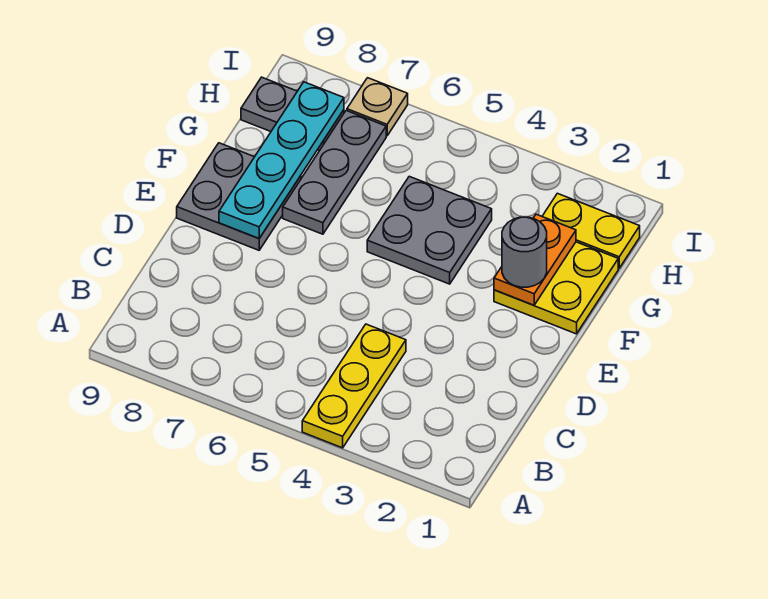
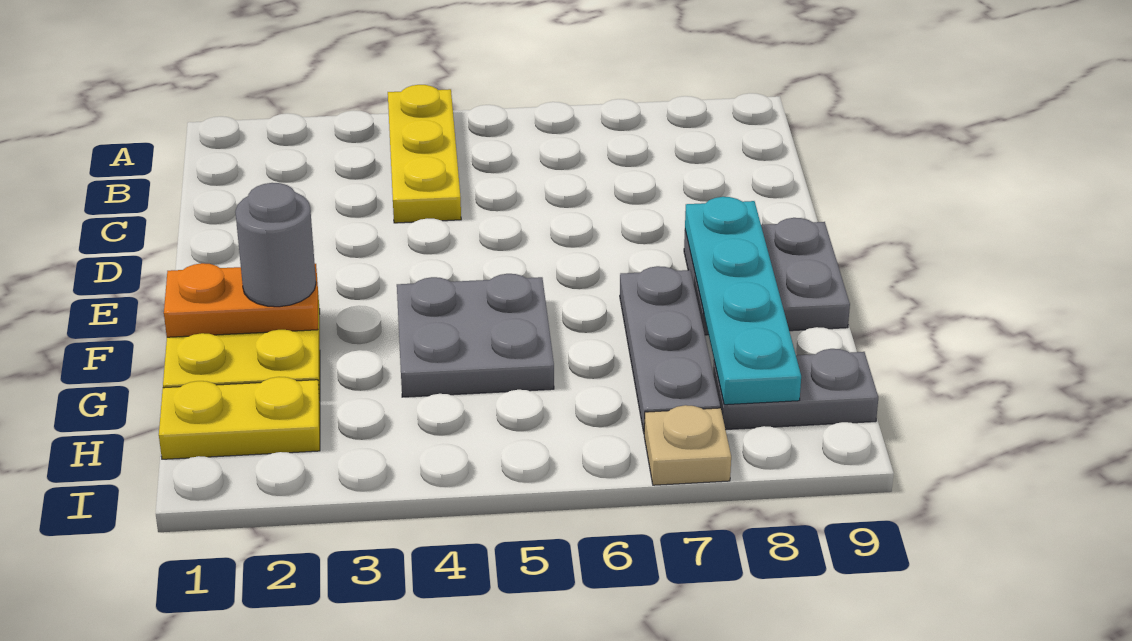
orange plate F2:G2 level 2 -> orange plate F1:F2 level 2

